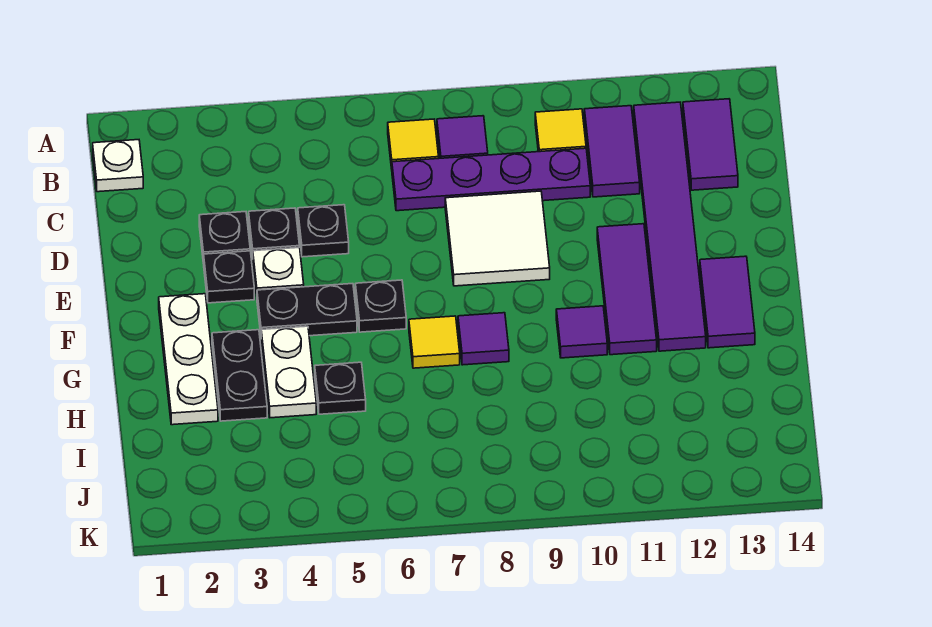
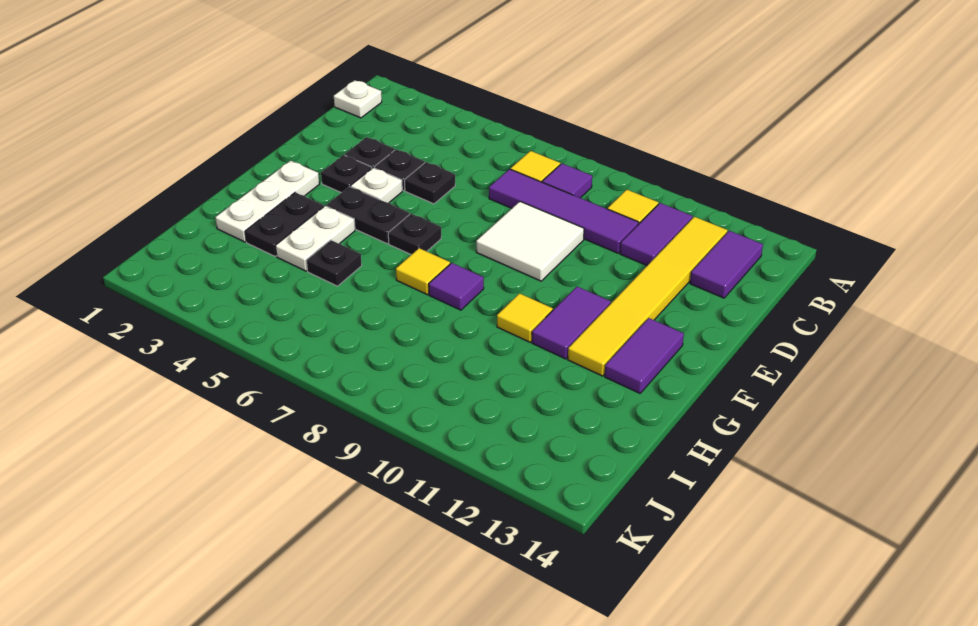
purple tile B12:G12 level 1 -> yellow tile B12:G12 level 1
purple plate C7:C10 level 1 -> purple tile C7:C10 level 1
purple tile E11:G11 level 1 -> purple tile F11:G11 level 1
purple tile G10 level 1 -> yellow tile G10 level 1

